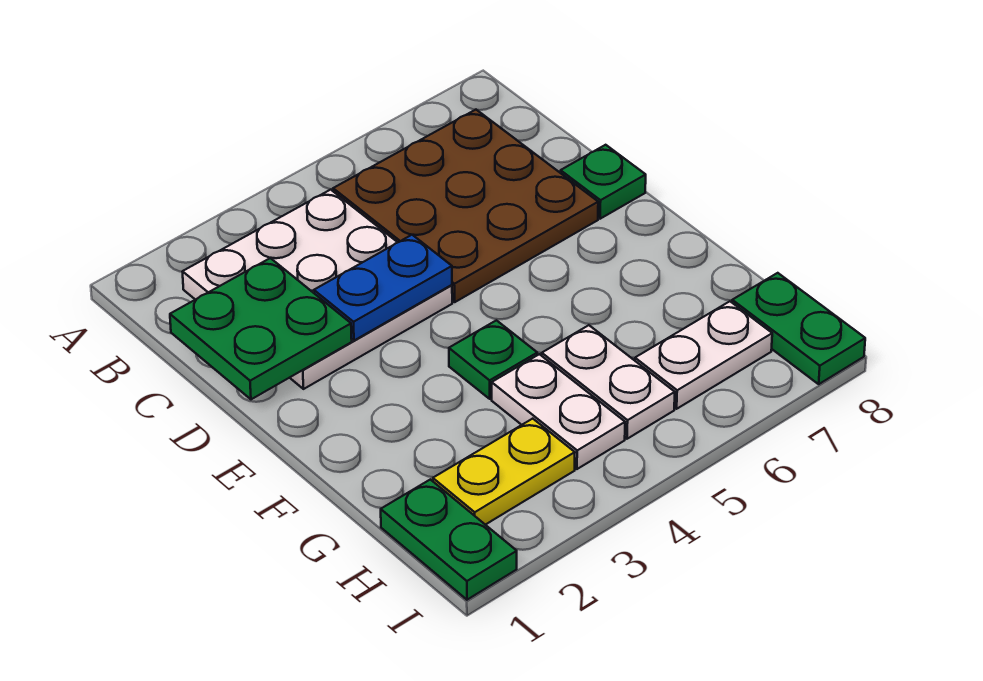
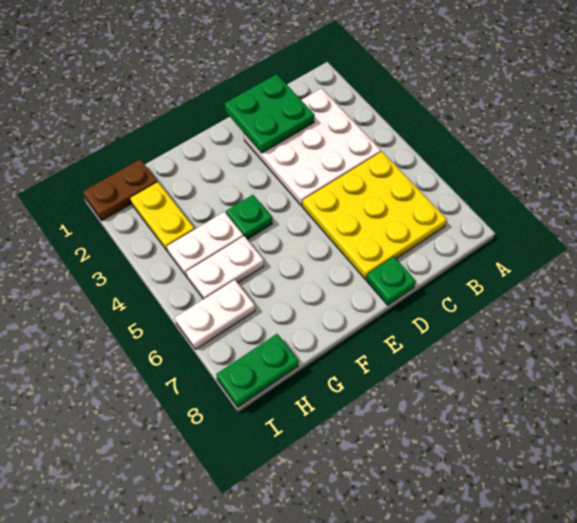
brown plate B5:D7 level 1 -> yellow plate B5:D7 level 1
blue plate D3:D4 level 2 -> none
green plate H1:I1 level 1 -> brown plate H1:I1 level 1
white plate H6:H7 level 1 -> white plate H6:I6 level 1

